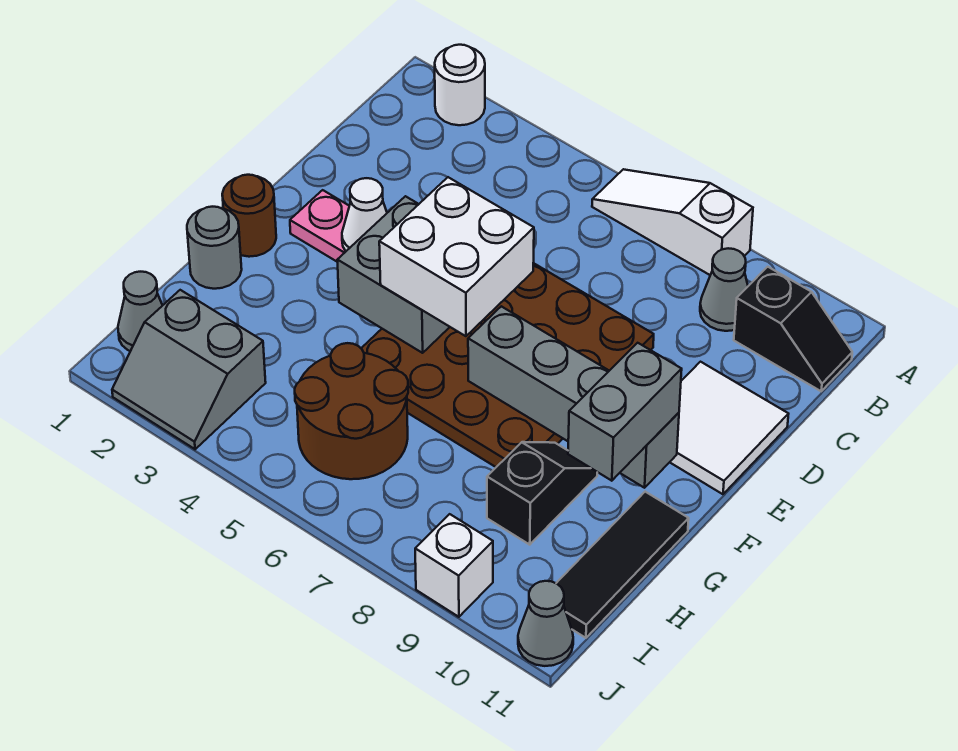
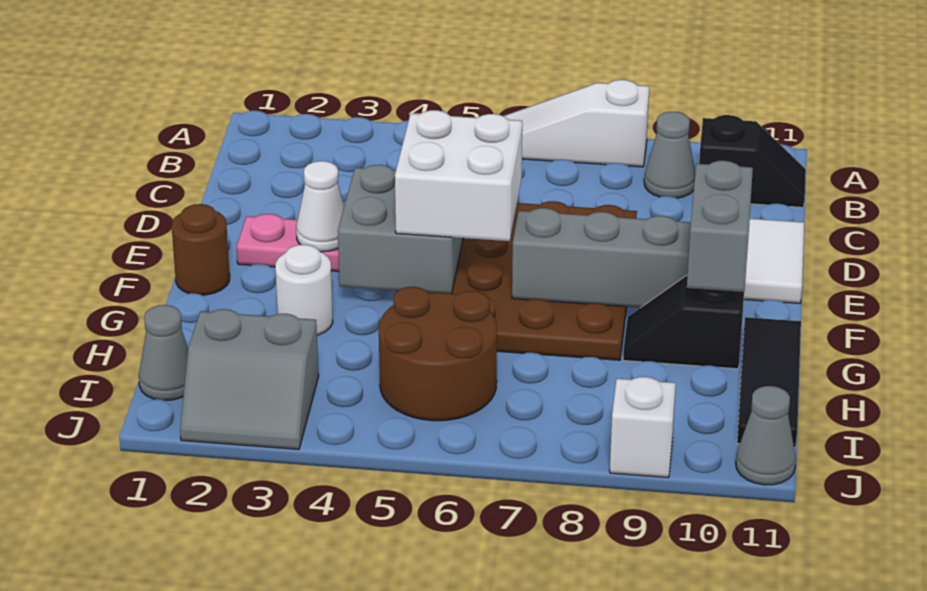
white round brick A2 level 1 -> white round brick G3 level 1
grey round brick G1 level 1 -> none
black slope G9:H9 level 1 top H -> black slope G9:G10 level 1 top 10

